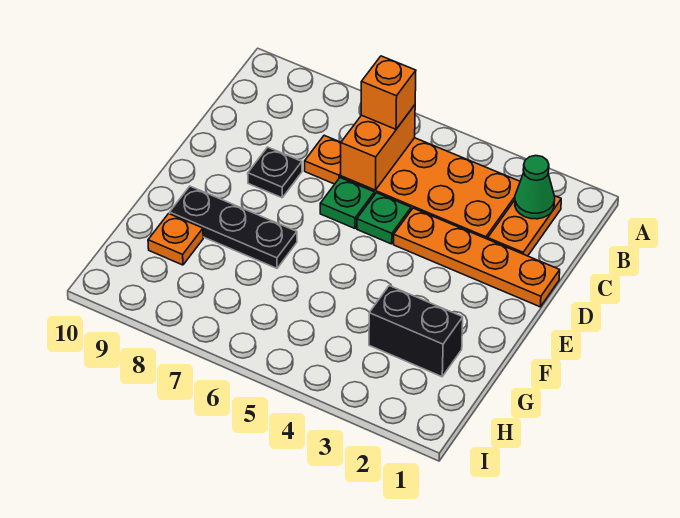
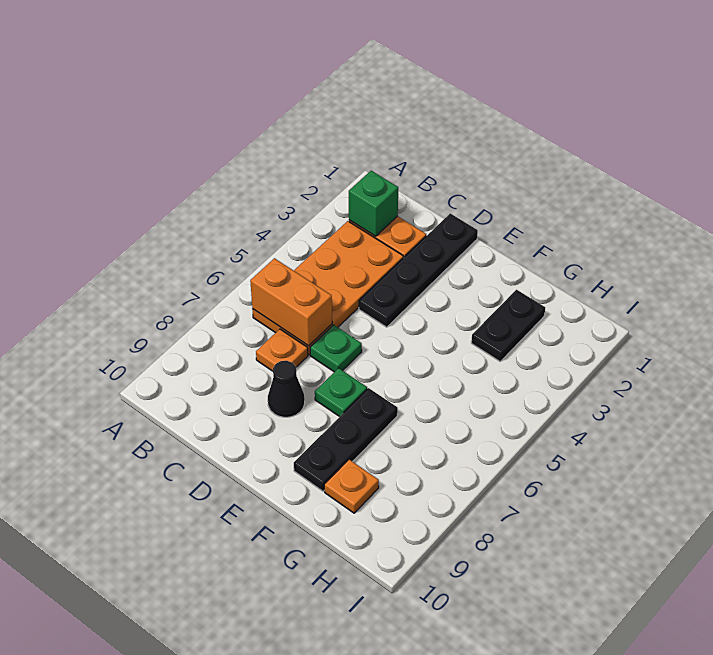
green cone B2 level 2 -> green brick B2 level 2
orange brick B6 level 3 -> none
orange plate D1:D4 level 1 -> black plate D1:D4 level 1
green plate D5 level 1 -> green plate E7 level 1
black plate D8 level 1 -> black cone D8 level 1
black brick G2:G3 level 1 -> black plate G2:G3 level 1

